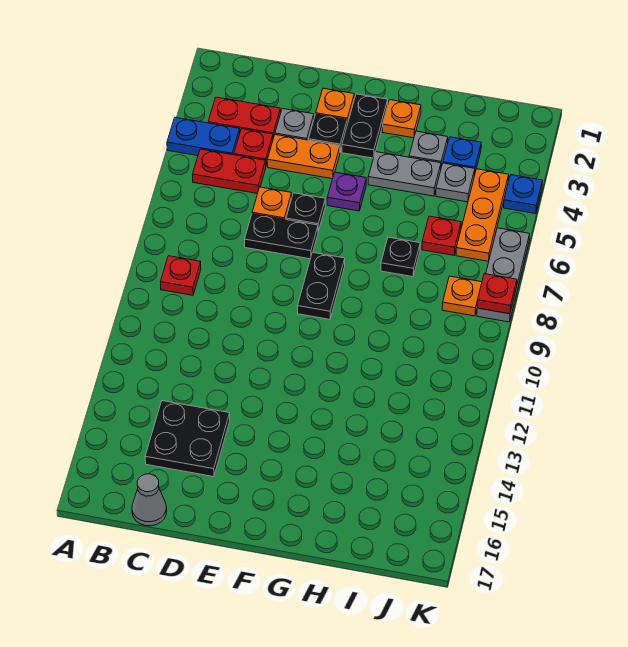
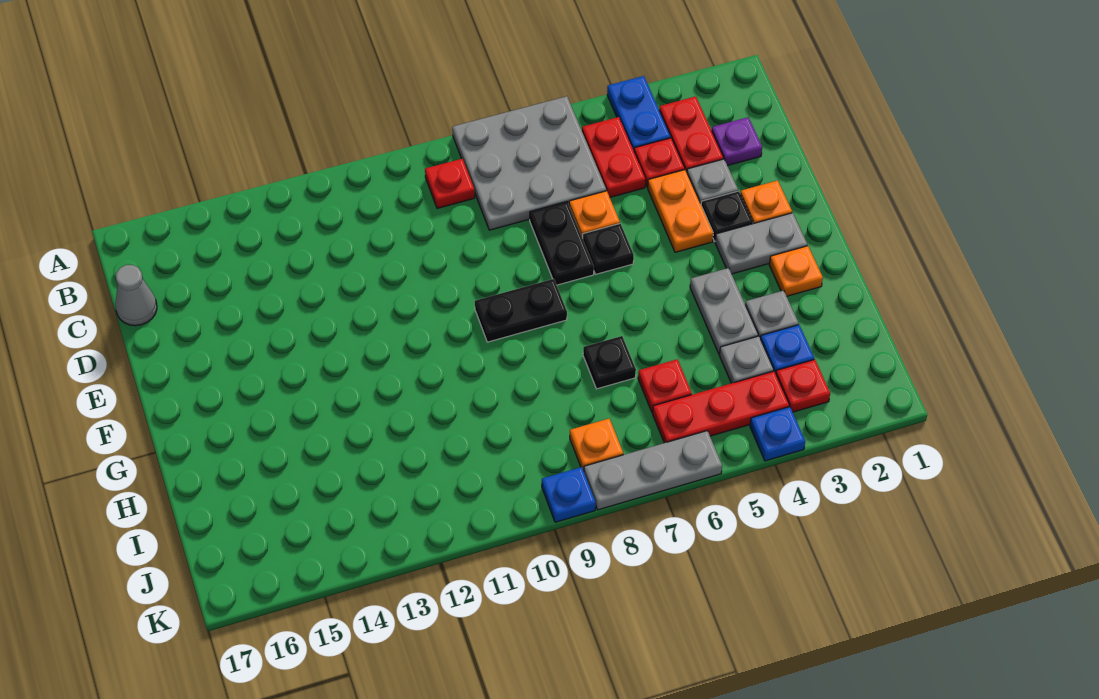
none -> grey plate A6:C8 level 1
black plate C14:D15 level 1 -> none
black plate F2:F3 level 1 -> grey plate F2:F3 level 1
purple plate F5 level 1 -> purple plate C2 level 1
orange plate J4:J6 level 1 -> red plate J4:J6 level 1
red plate K8 level 2 -> red plate J3 level 1
none -> blue plate K9 level 1

